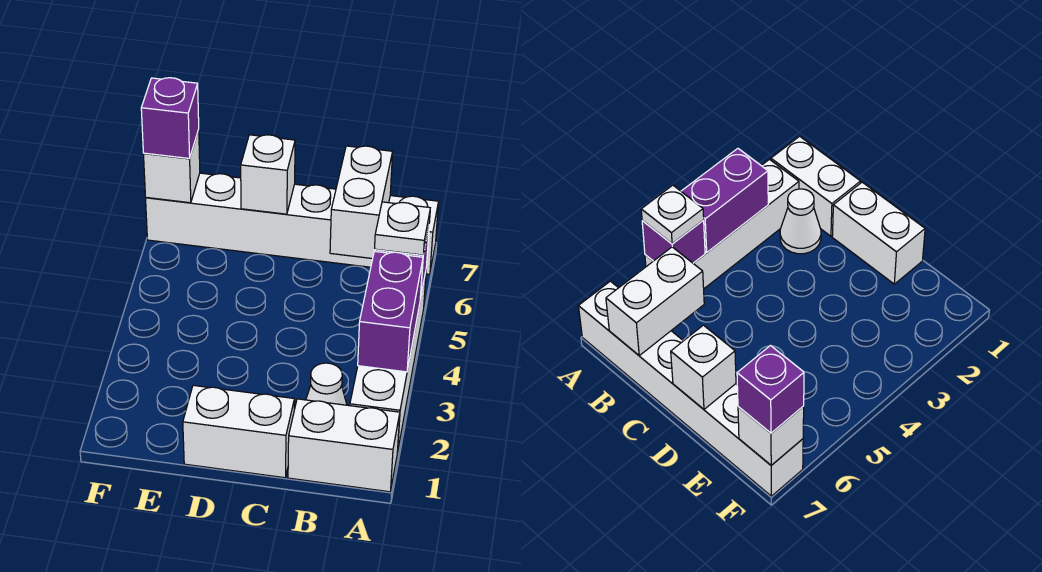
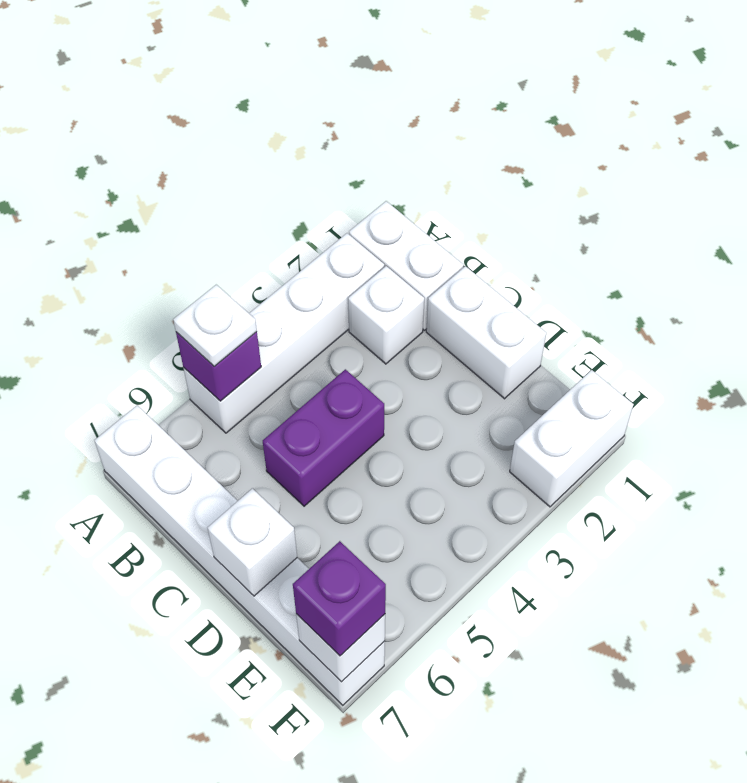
purple brick A3:A4 level 2 -> purple brick C4:C5 level 1
white cone B2 level 1 -> white brick B2 level 1
white brick B6:B7 level 2 -> white brick F1:F2 level 1

